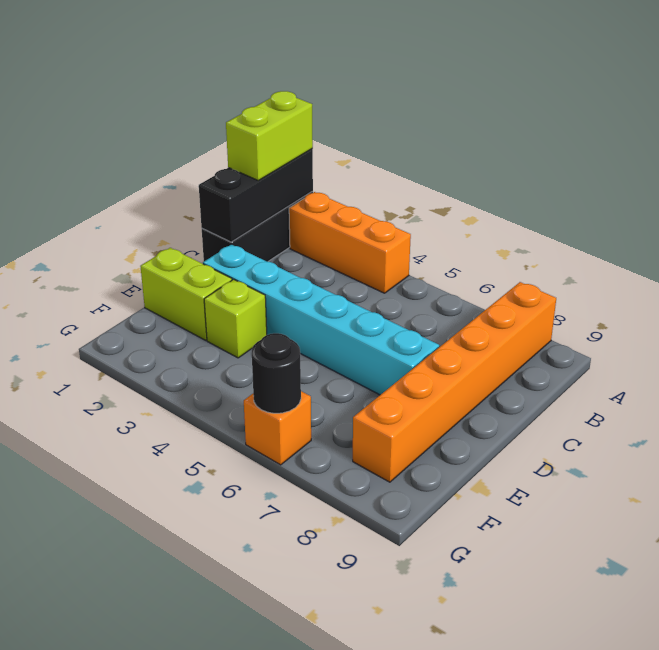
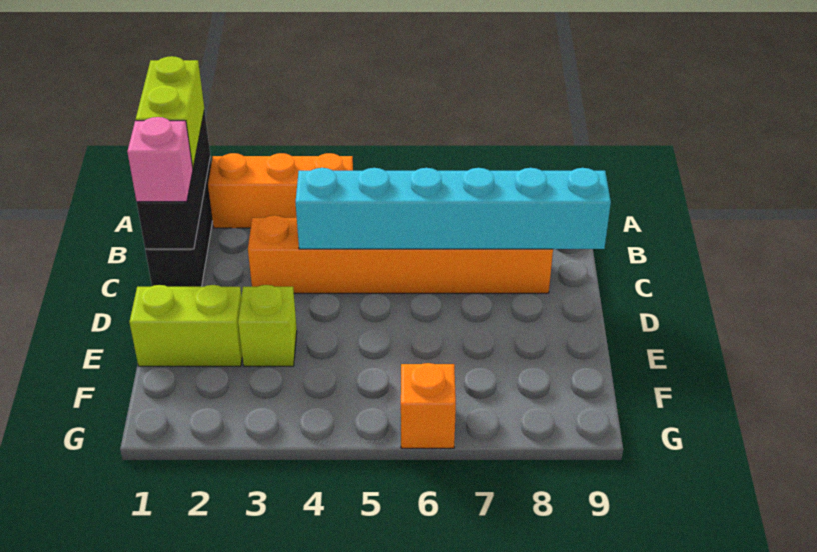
orange brick A8:F8 level 1 -> orange brick C3:C8 level 1
none -> pink brick C1 level 3
cyan brick D2:D7 level 1 -> cyan brick C4:C9 level 2
black round brick G6 level 2 -> none

